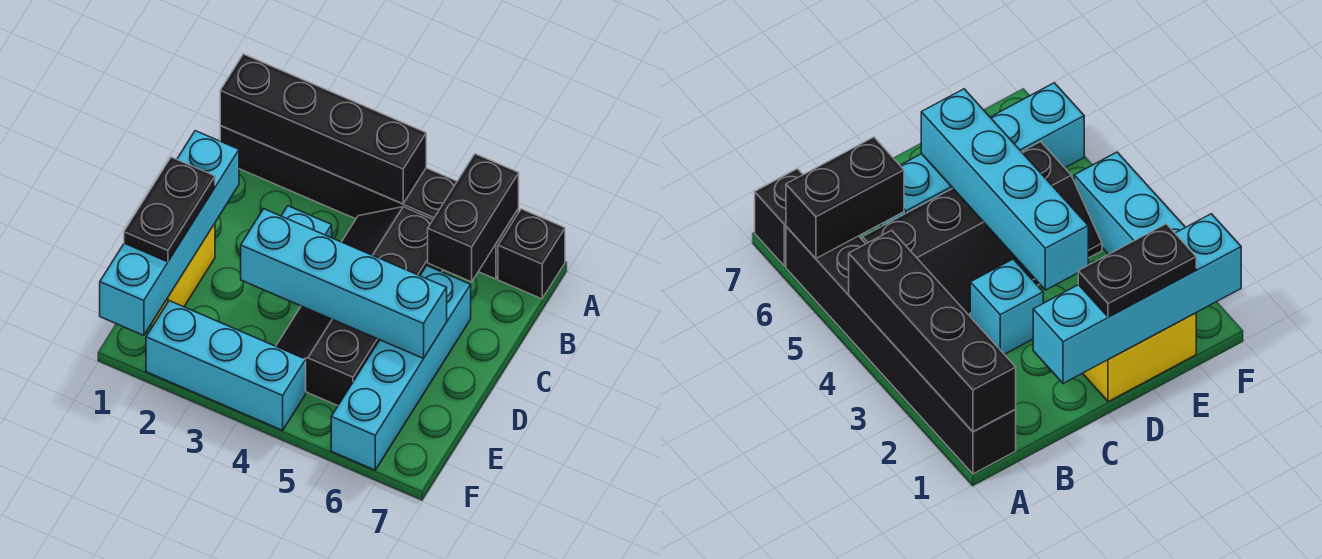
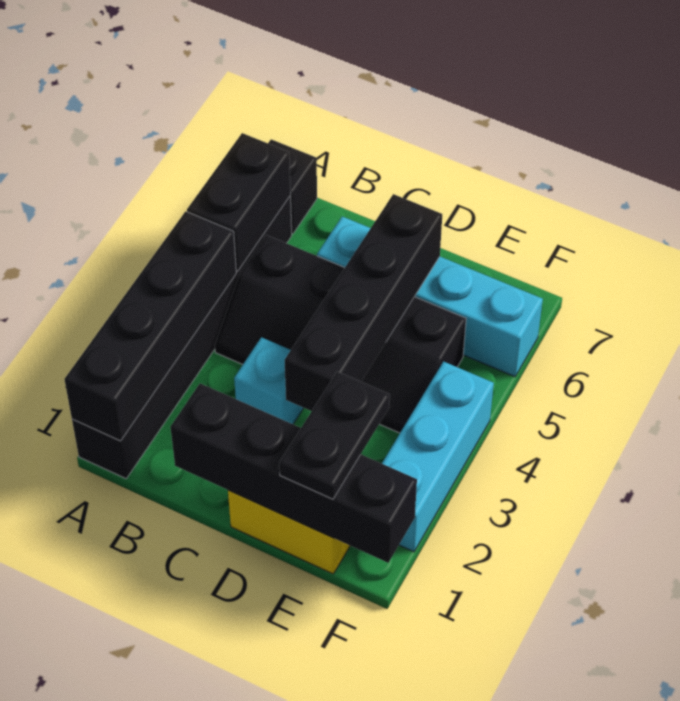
black brick A6:B6 level 2 -> black brick A5:A6 level 2
cyan brick C1:F1 level 2 -> black brick C1:F1 level 2
black plate D1:E1 level 3 -> black plate E1:E2 level 3
cyan brick D3:D6 level 2 -> black brick D3:D6 level 2

